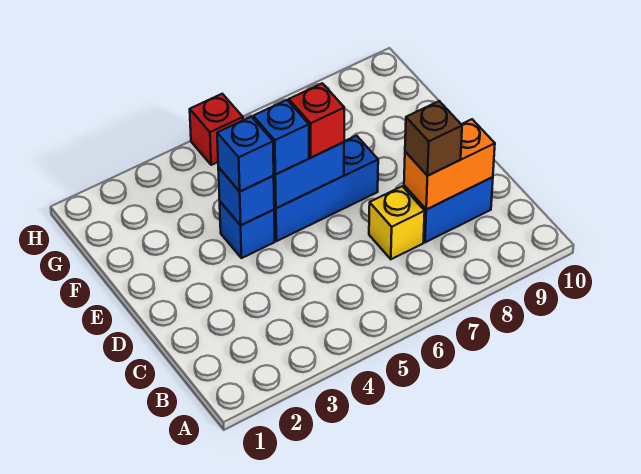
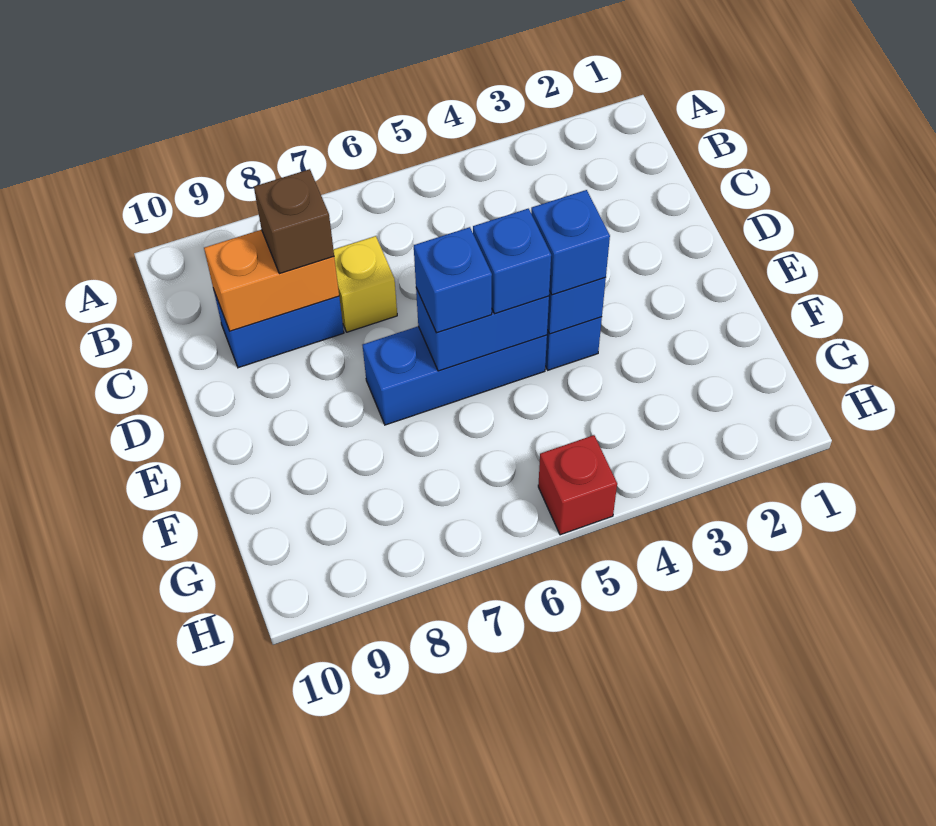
red brick E6 level 3 -> blue brick E6 level 3

